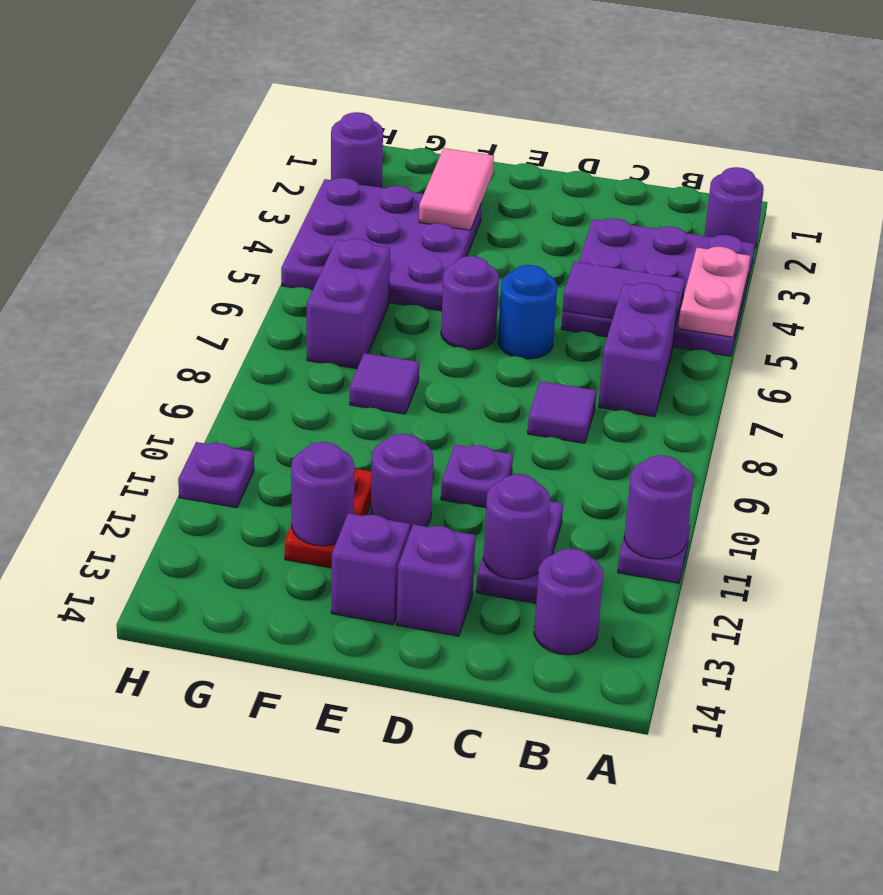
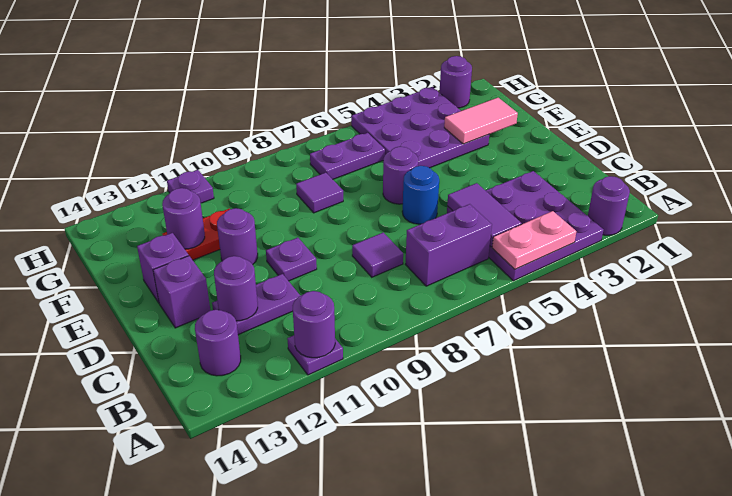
purple brick G6:G7 level 1 -> purple plate G6:G7 level 1

